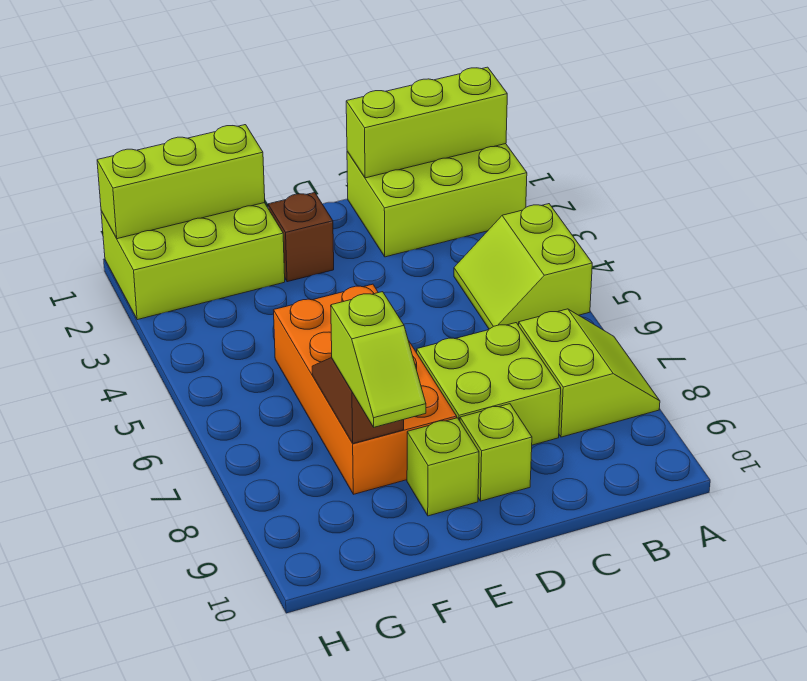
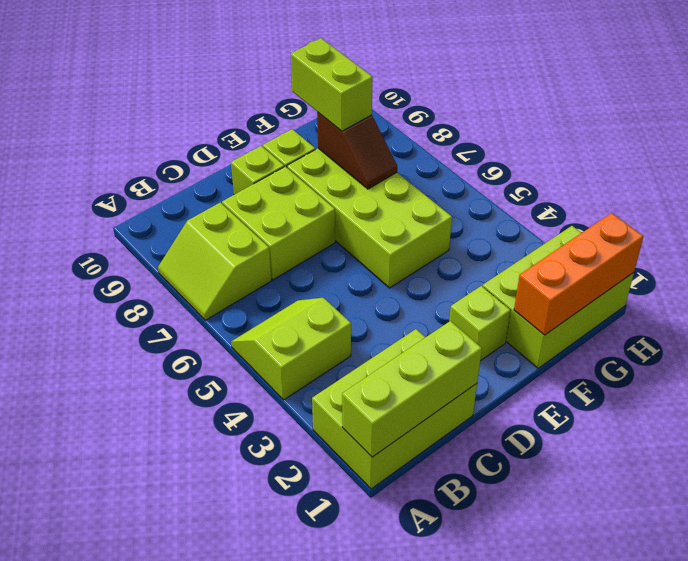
lime slope A4:B5 level 1 top A -> lime slope A4:B5 level 1 top 4
brown brick E2 level 1 -> lime brick E2 level 1
orange brick E5:F8 level 1 -> lime brick E5:F8 level 1
lime brick F1:H1 level 2 -> orange brick F1:H1 level 2
lime slope F8:F9 level 3 top 8 -> lime brick F8:F9 level 3

